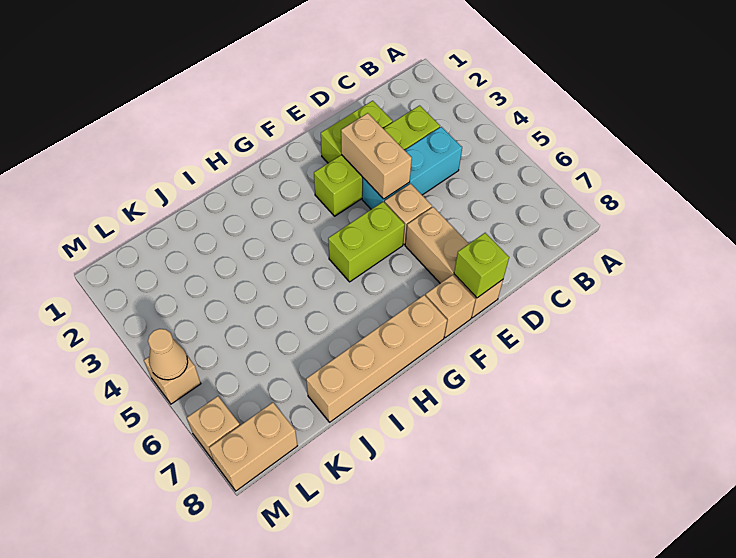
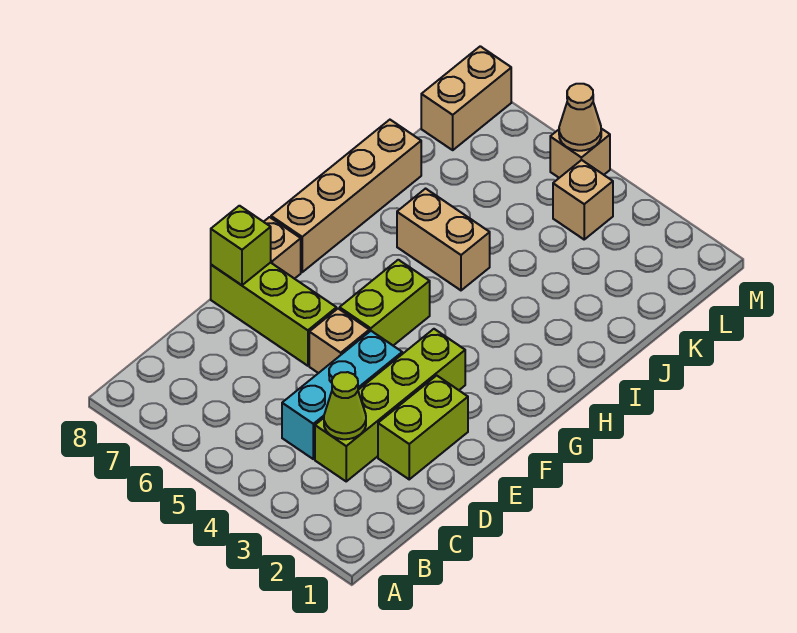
none -> lime cone C3 level 2
tan brick E3:E4 level 2 -> tan brick I5:I6 level 1
tan brick E6:E8 level 1 -> lime brick E6:E8 level 1
tan brick M7 level 1 -> tan brick L4 level 1

